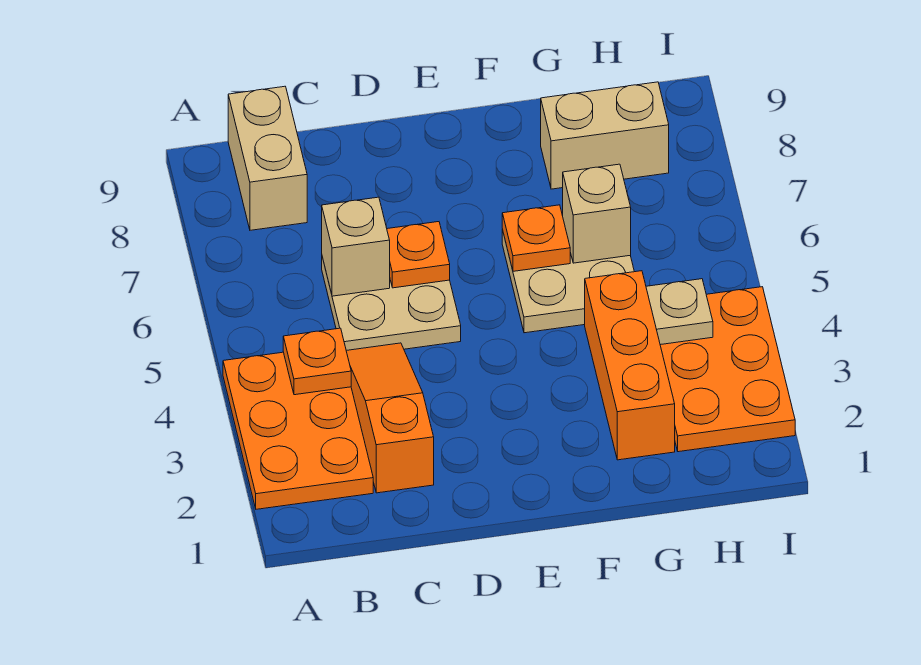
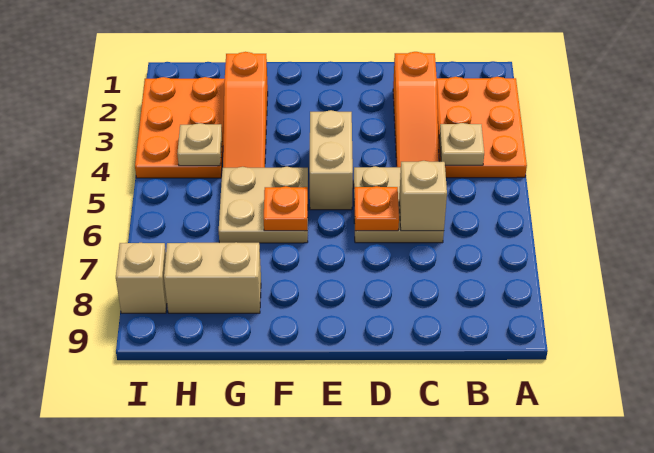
orange plate B4 level 2 -> tan plate B4 level 2
tan brick B8:B9 level 1 -> tan brick E4:E5 level 1
orange brick G2:G4 level 1 -> orange slope G2:G4 level 1 top 2
tan brick G6 level 2 -> tan brick I8 level 1

